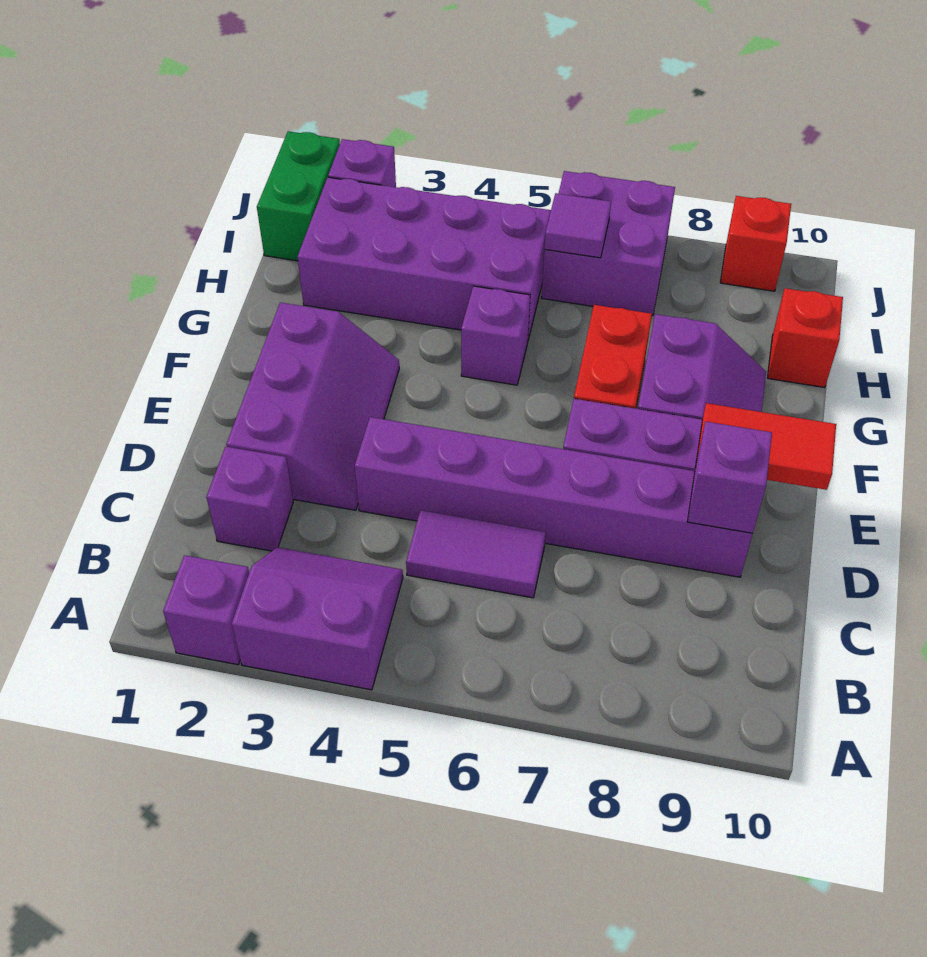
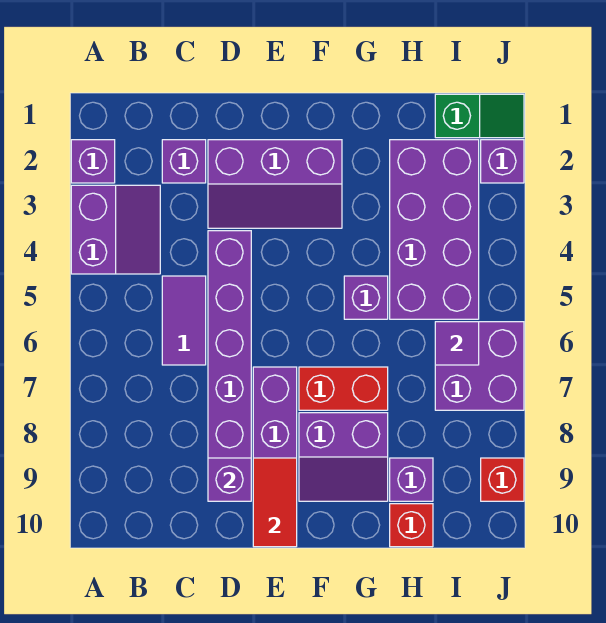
none -> purple brick H9 level 1
green brick I1:J1 level 1 -> green slope I1:J1 level 1 top I

